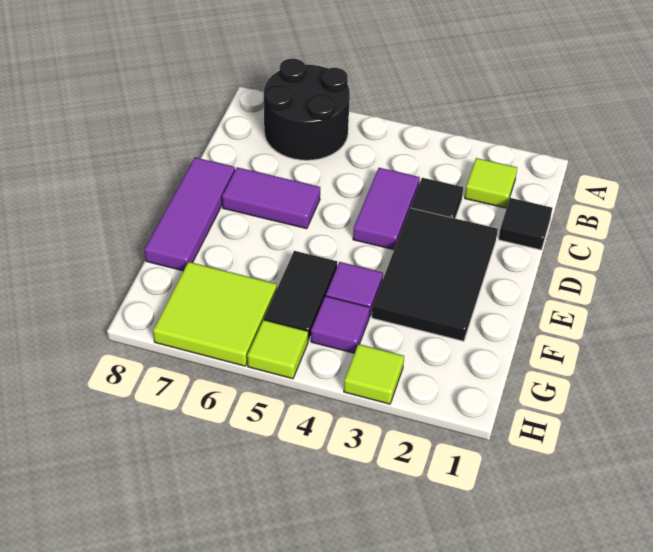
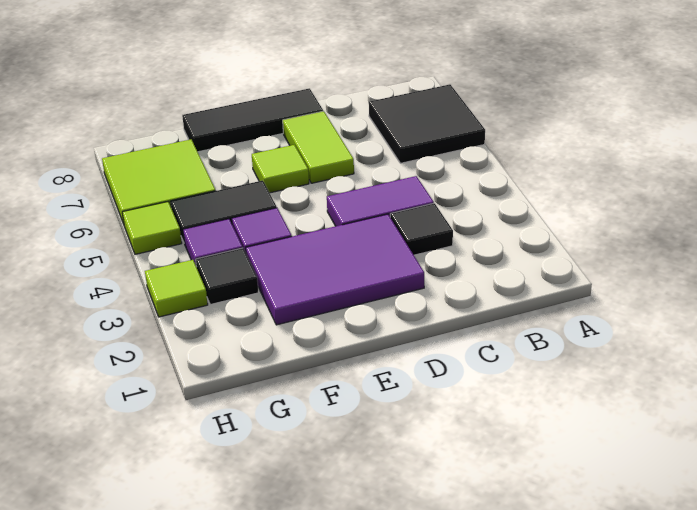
black round brick A6:B7 level 1 -> black tile A6:B7 level 1
lime tile B2 level 1 -> lime tile E6 level 1
black tile C1 level 1 -> black tile G3 level 1
black tile D2:F3 level 1 -> purple tile D2:F3 level 1
purple tile D6:D7 level 1 -> lime tile D6:D7 level 1
purple tile D8:F8 level 1 -> black tile D8:F8 level 1

